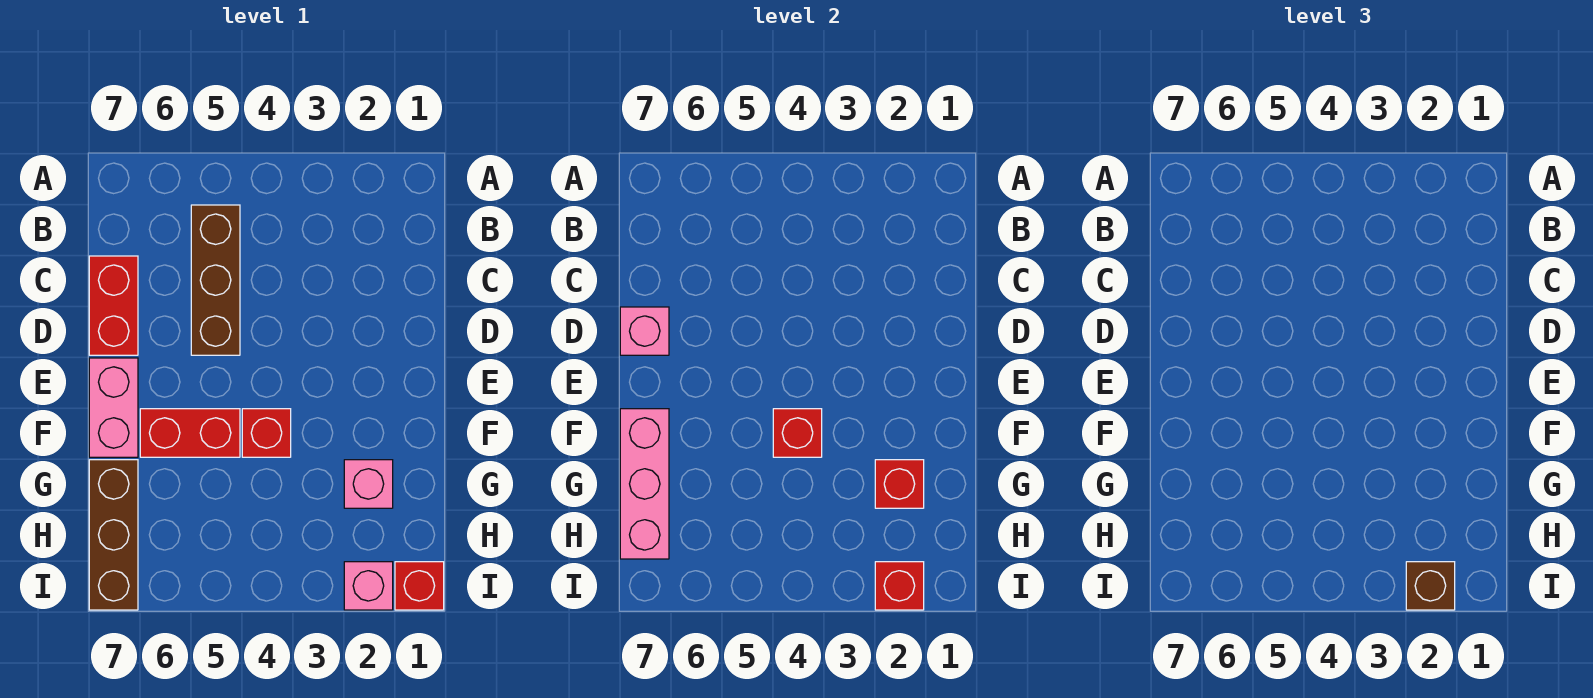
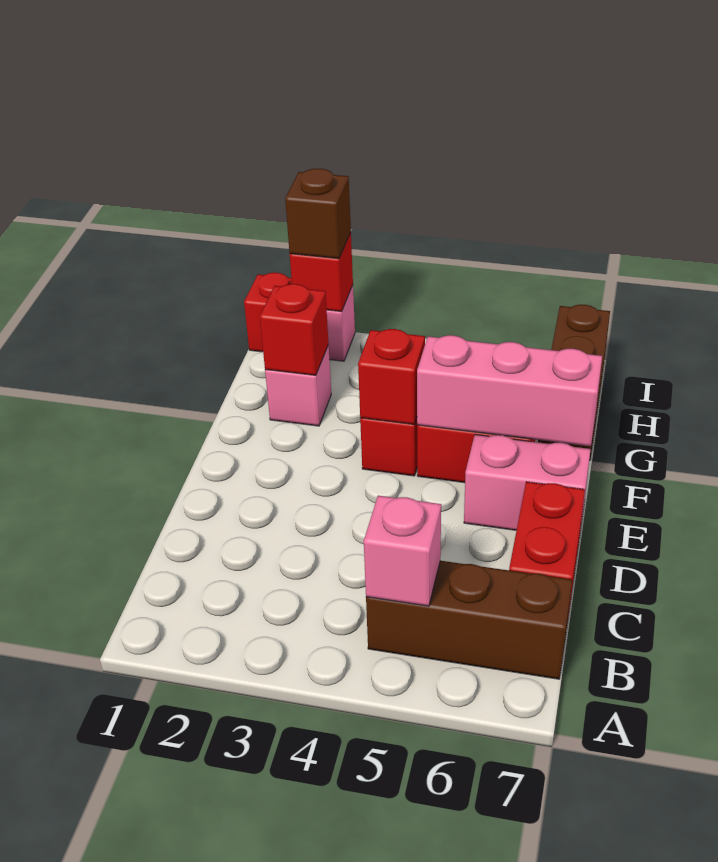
brown brick B5:D5 level 1 -> brown brick B5:B7 level 1
pink brick D7 level 2 -> pink brick B5 level 2
pink brick E7:F7 level 1 -> pink brick E6:E7 level 1
pink brick F7:H7 level 2 -> pink brick F5:F7 level 2

